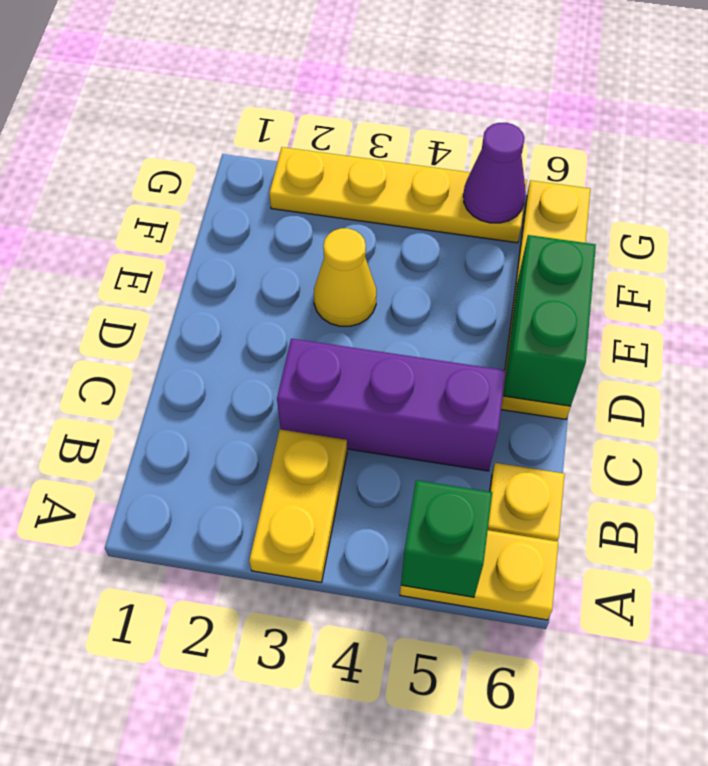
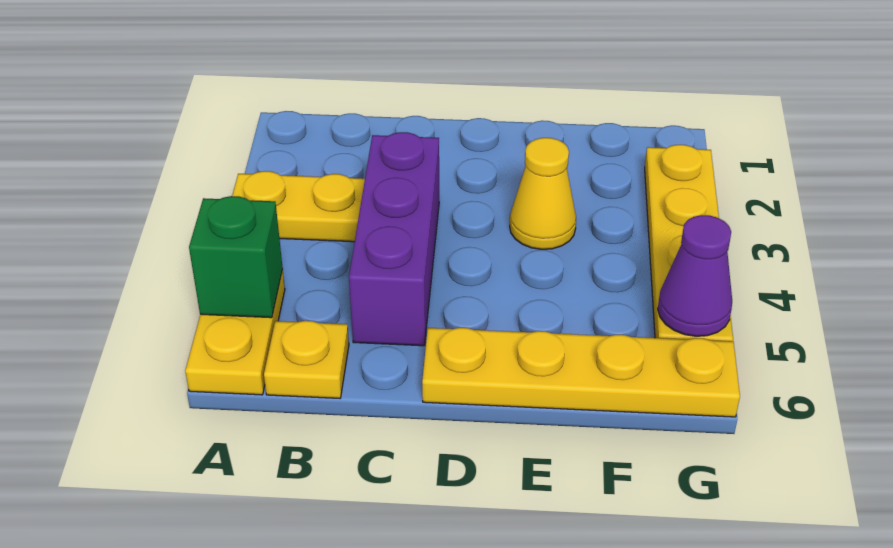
green brick D6:E6 level 2 -> none

